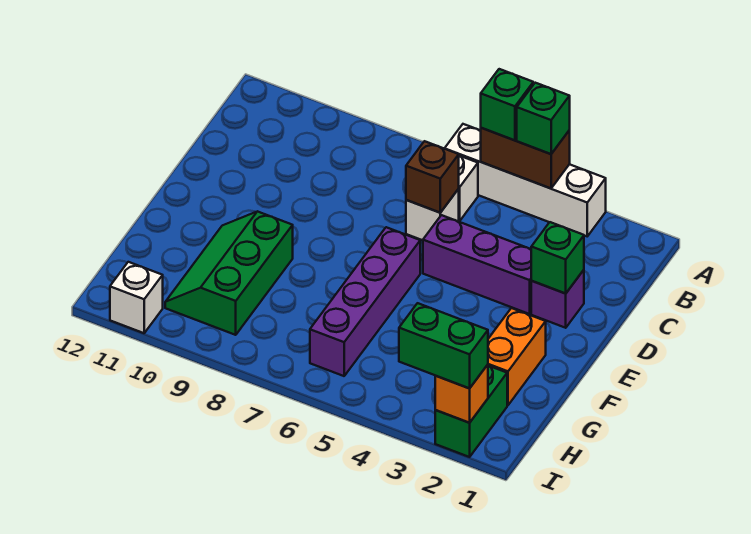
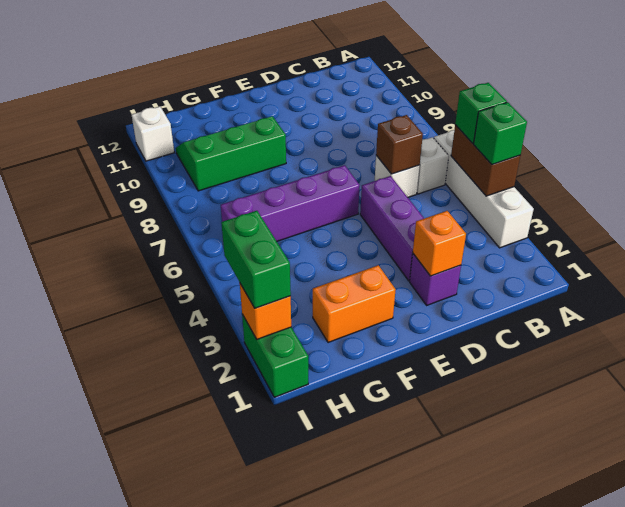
green brick D2 level 2 -> orange brick D2 level 2
green brick H2:I2 level 1 -> green brick I1:I2 level 1

